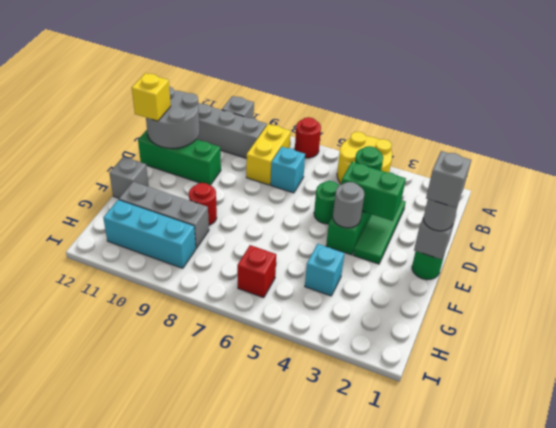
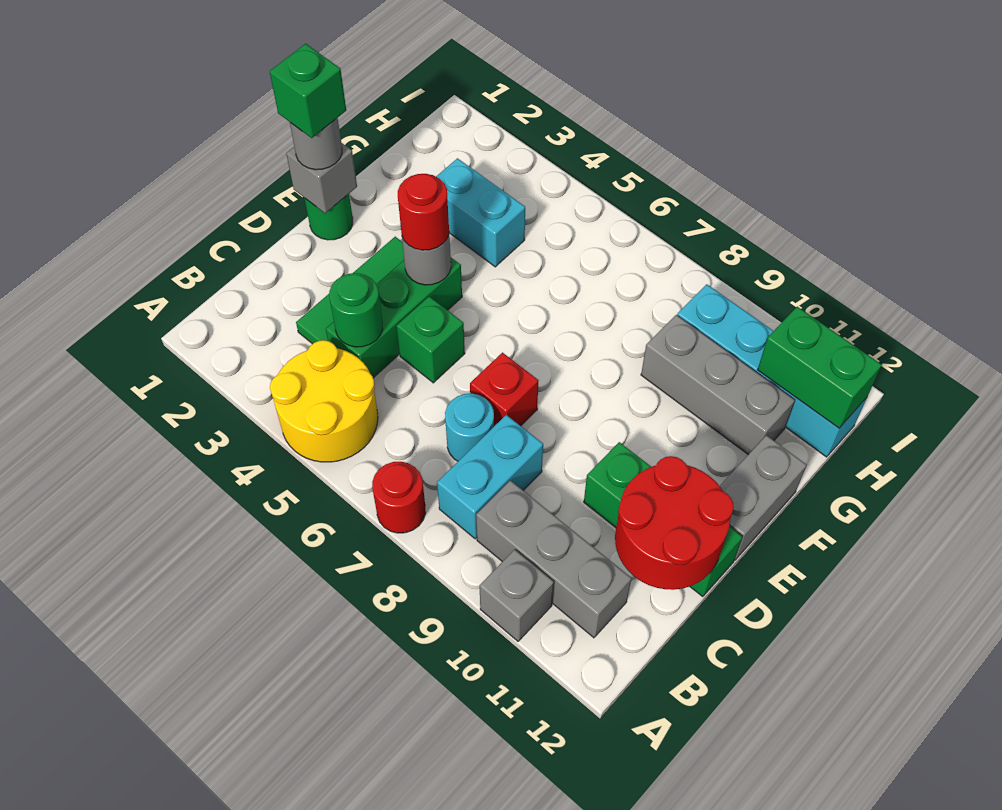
yellow brick B8:C8 level 1 -> cyan brick B8:C8 level 1
cyan brick C7 level 1 -> cyan round brick C7 level 1
grey round brick C11:D12 level 2 -> red round brick C11:D12 level 2
green brick D3:D4 level 2 -> green brick H11:H12 level 2
green round brick D5 level 1 -> green brick D5 level 1
yellow brick D12 level 3 -> none
grey brick E1 level 4 -> green brick E1 level 4
red round brick F9 level 1 -> red round brick E4 level 3
grey brick F12 level 1 -> grey brick E12:F12 level 1
cyan brick G4 level 1 -> cyan brick G3:G4 level 1
red brick H6 level 1 -> red brick D7 level 1
cyan brick H9:H11 level 1 -> cyan brick H9:H12 level 1

